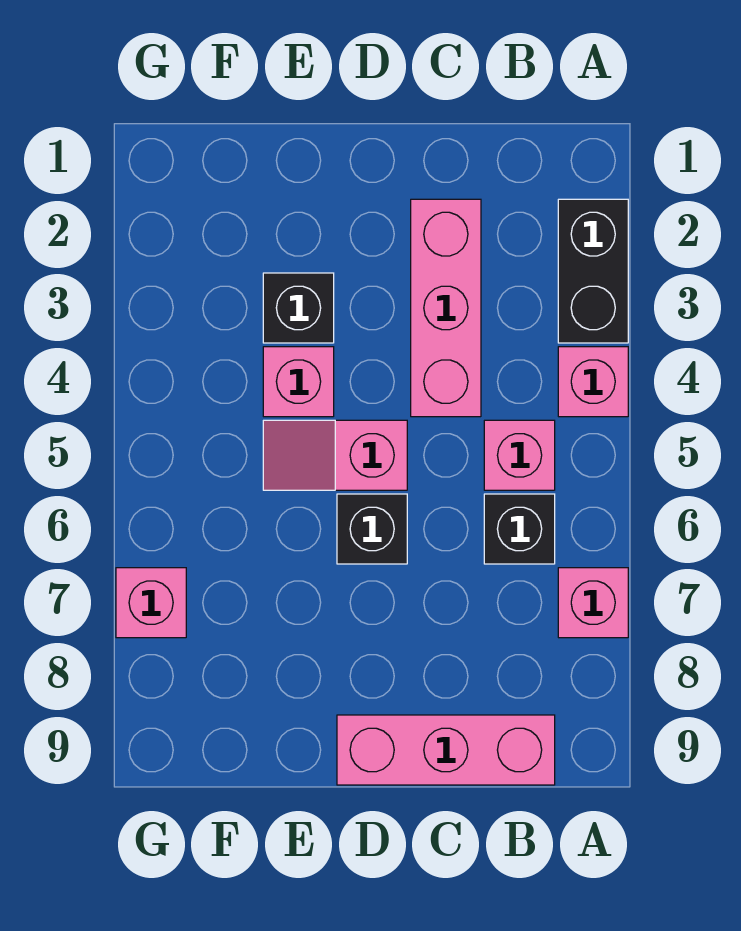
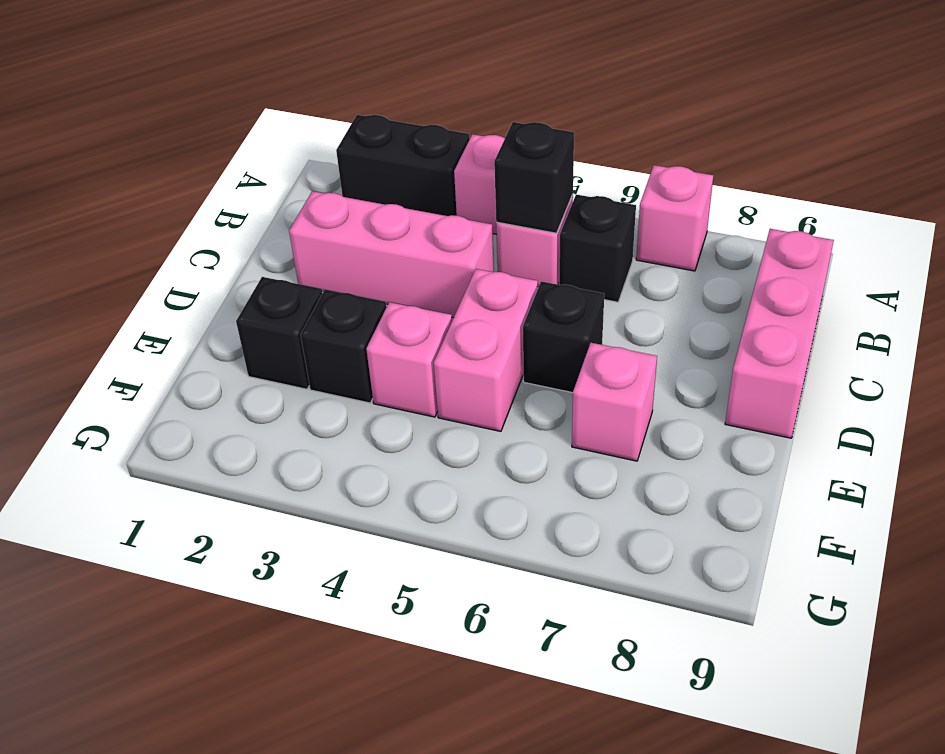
none -> black brick B5 level 2
pink slope D5:E5 level 1 top D -> pink brick D5:E5 level 1
none -> black brick E2 level 1
pink brick G7 level 1 -> pink brick E7 level 1

